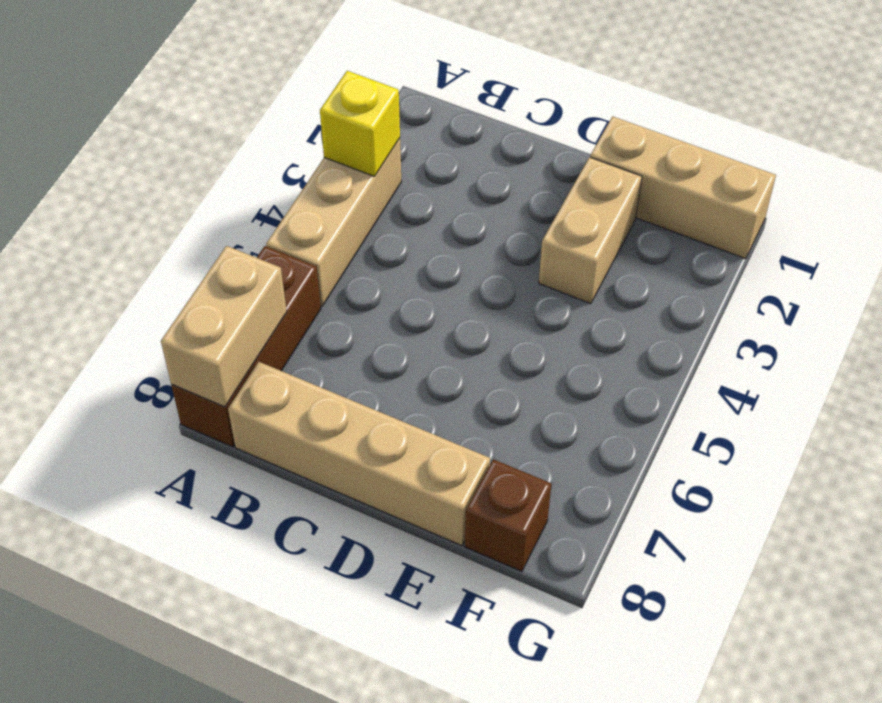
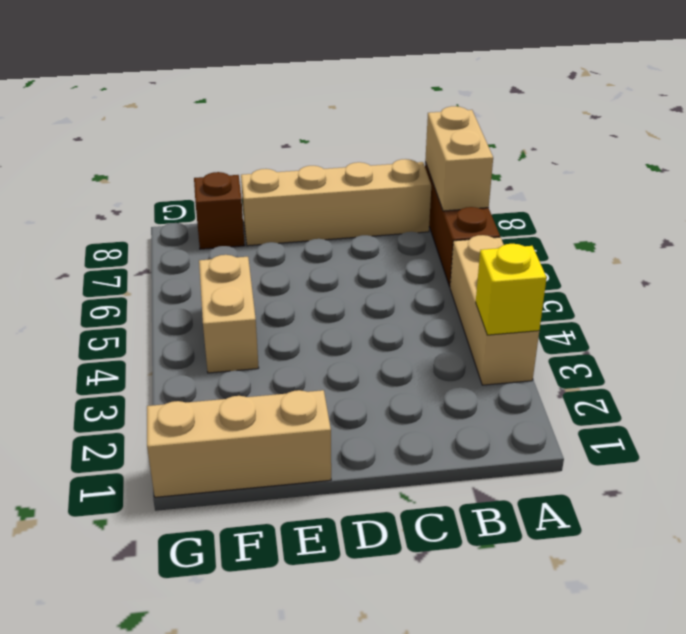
tan brick E2:E3 level 1 -> tan brick F4:F5 level 1

